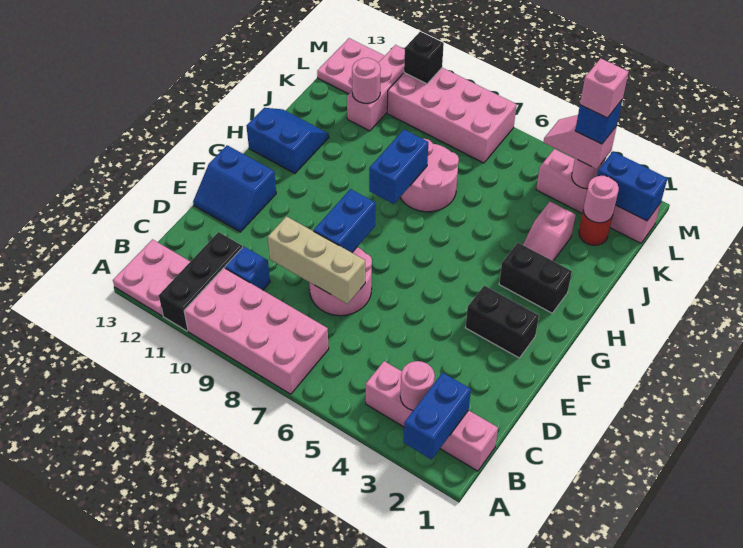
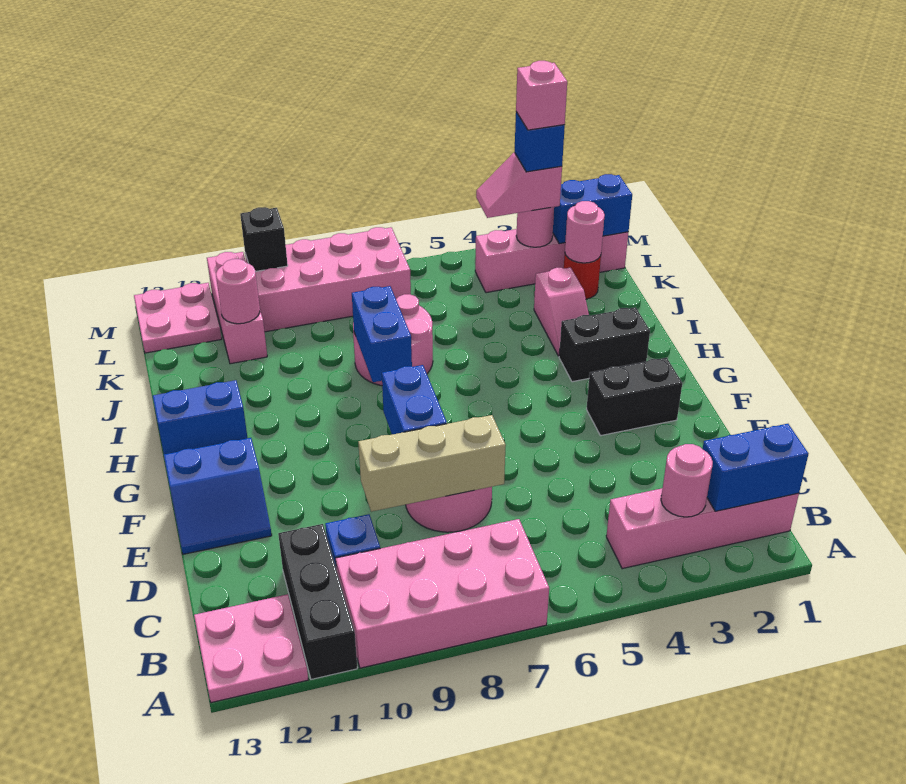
blue brick A2:B2 level 2 -> blue brick B1:B2 level 2

